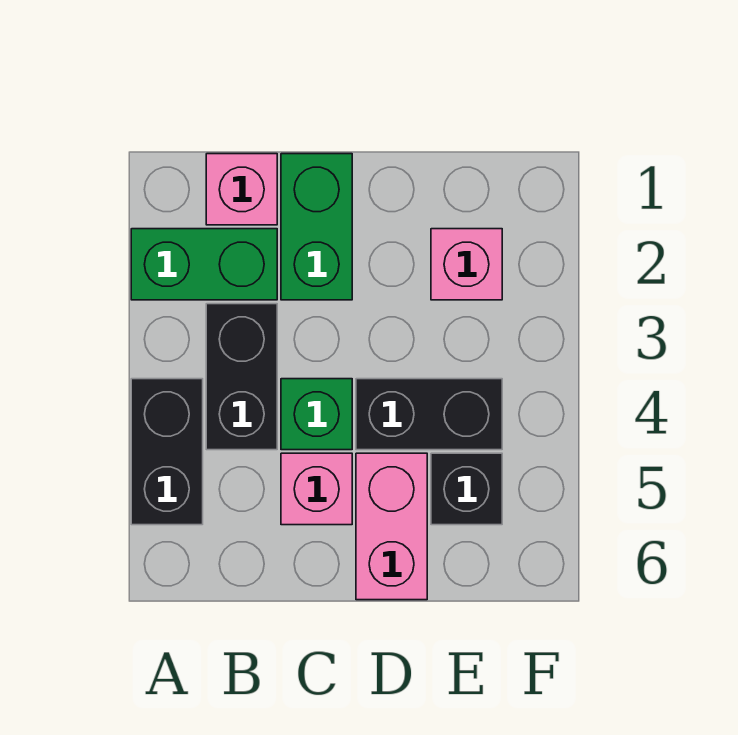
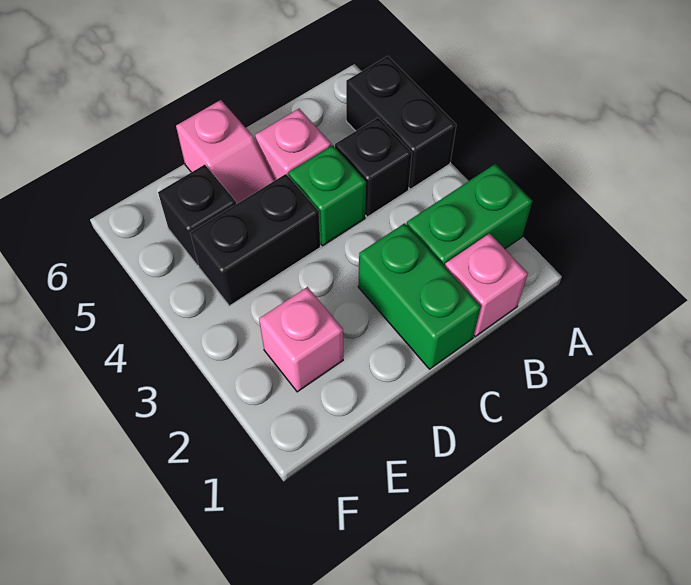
black brick B3:B4 level 1 -> black brick B4 level 1
pink brick D5:D6 level 1 -> pink slope D5:D6 level 1 top 6

